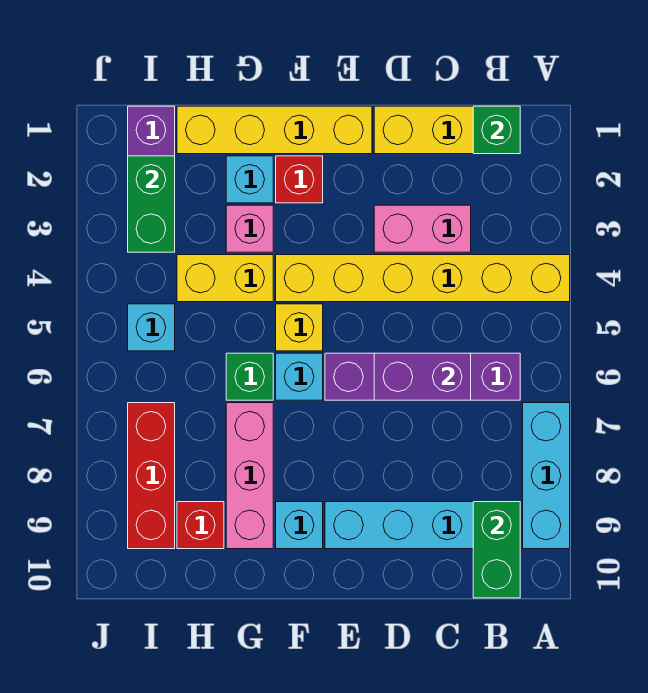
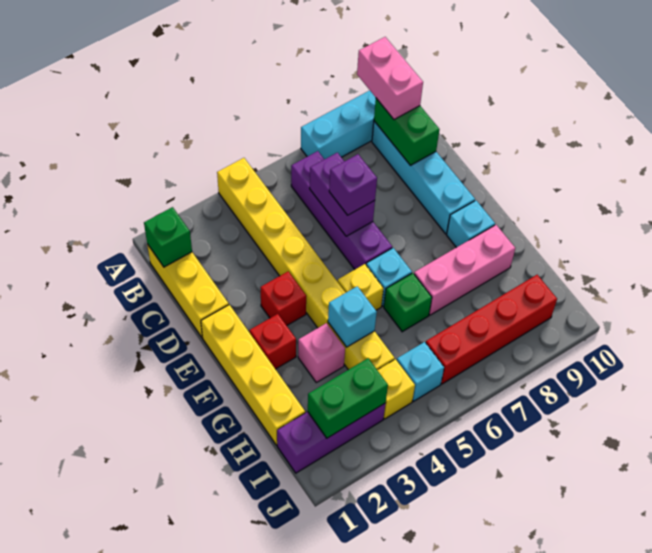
green brick B9:B10 level 2 -> green brick B9:C9 level 2
pink brick C3:D3 level 1 -> pink brick A9:B9 level 3
none -> purple brick D6 level 3
cyan brick G2 level 1 -> cyan brick G4 level 2
red brick H9 level 1 -> red brick E3 level 1
none -> yellow brick I4 level 1
red brick I7:I9 level 1 -> red brick I6:I9 level 1

